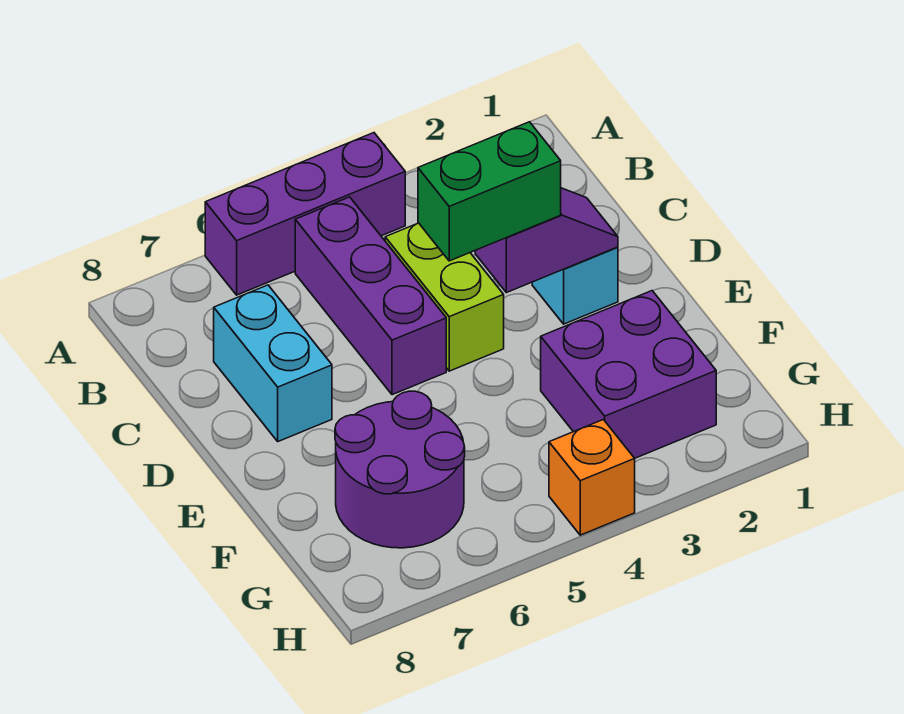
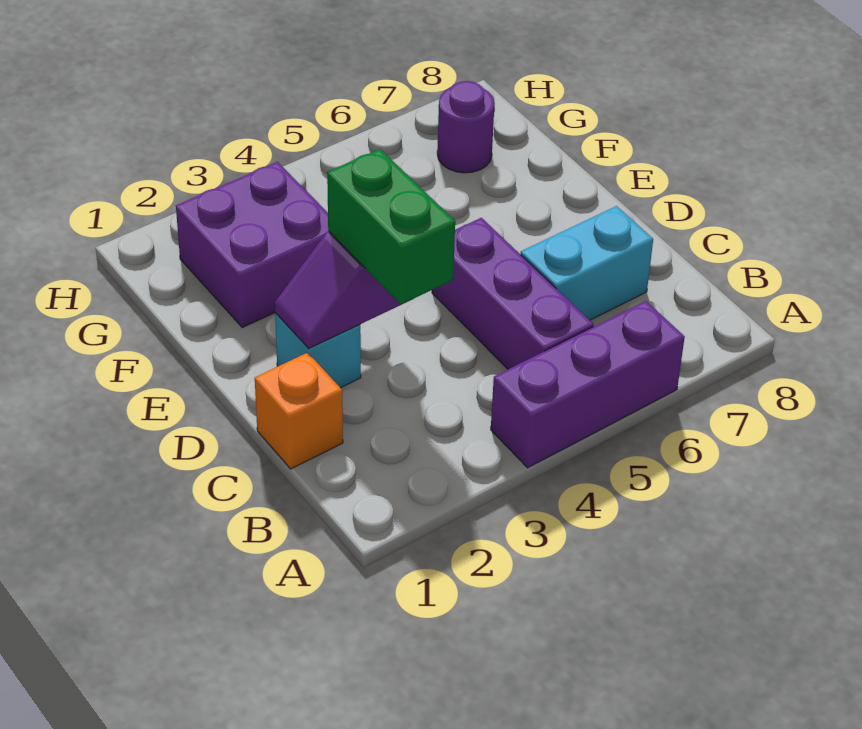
lime brick C4:D4 level 1 -> none
cyan brick C7:D7 level 1 -> cyan brick C6:C7 level 1
green brick D3:D4 level 3 -> green brick C3:D3 level 3
purple round brick F6:G7 level 1 -> purple round brick G7 level 1
orange brick H4 level 1 -> orange brick C1 level 1

